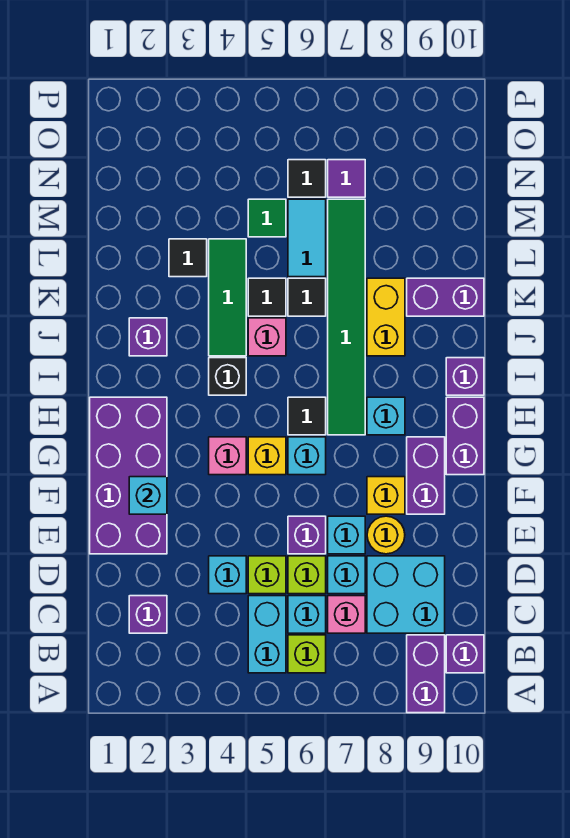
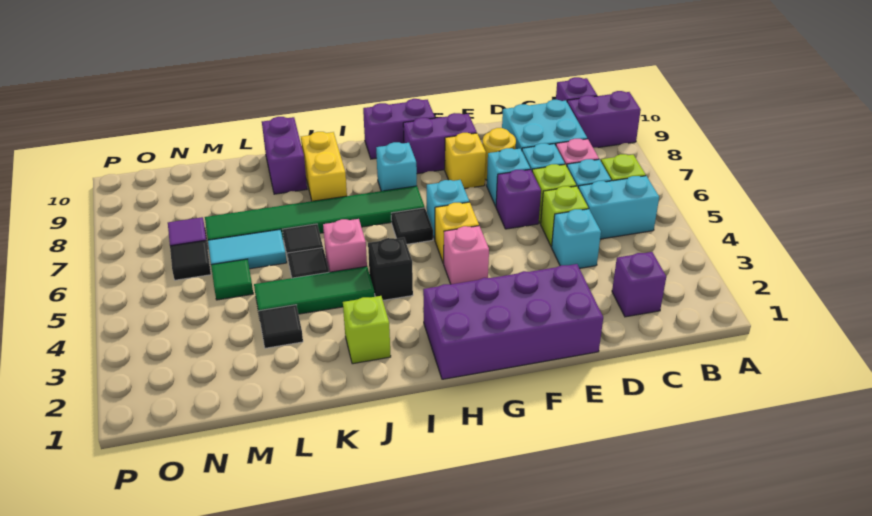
cyan brick F2 level 2 -> none
purple brick I10 level 1 -> none
purple brick J2 level 1 -> lime brick J2 level 1
yellow brick J8:K8 level 1 -> yellow brick J8:J9 level 1

